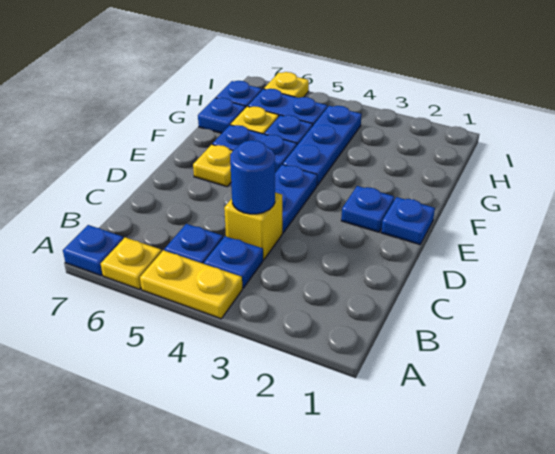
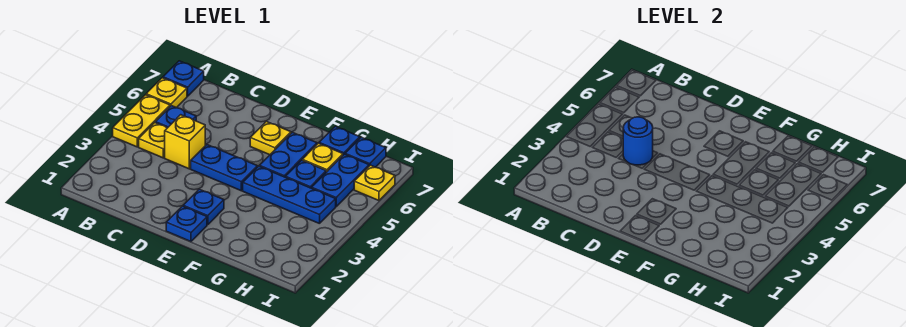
blue plate B4 level 1 -> yellow plate B4 level 1

